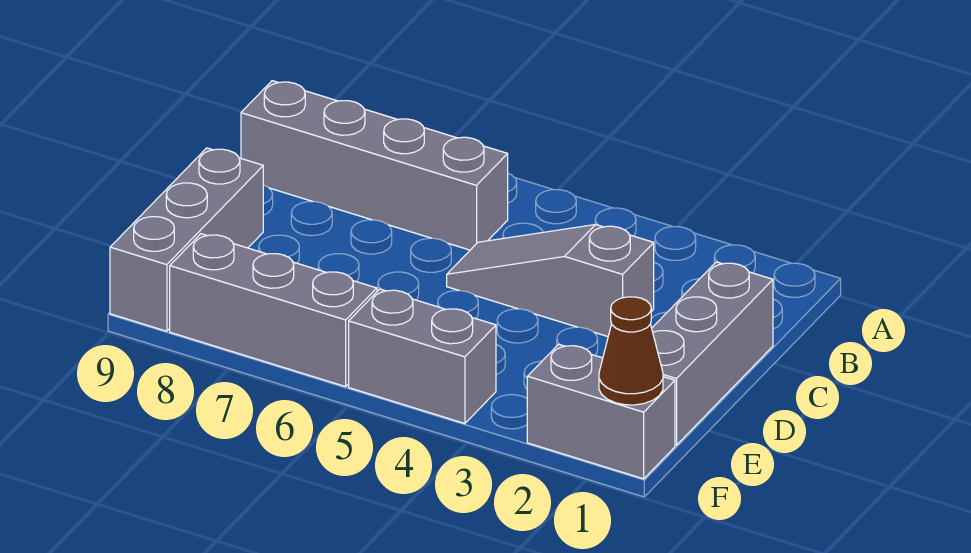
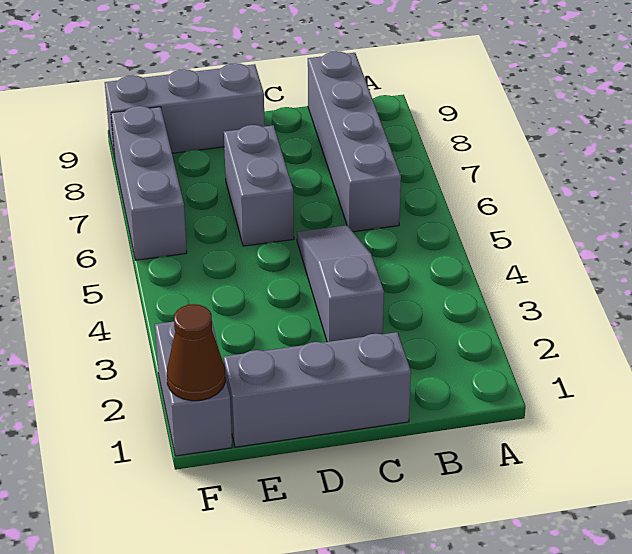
grey brick F4:F5 level 1 -> grey brick D6:D7 level 1

